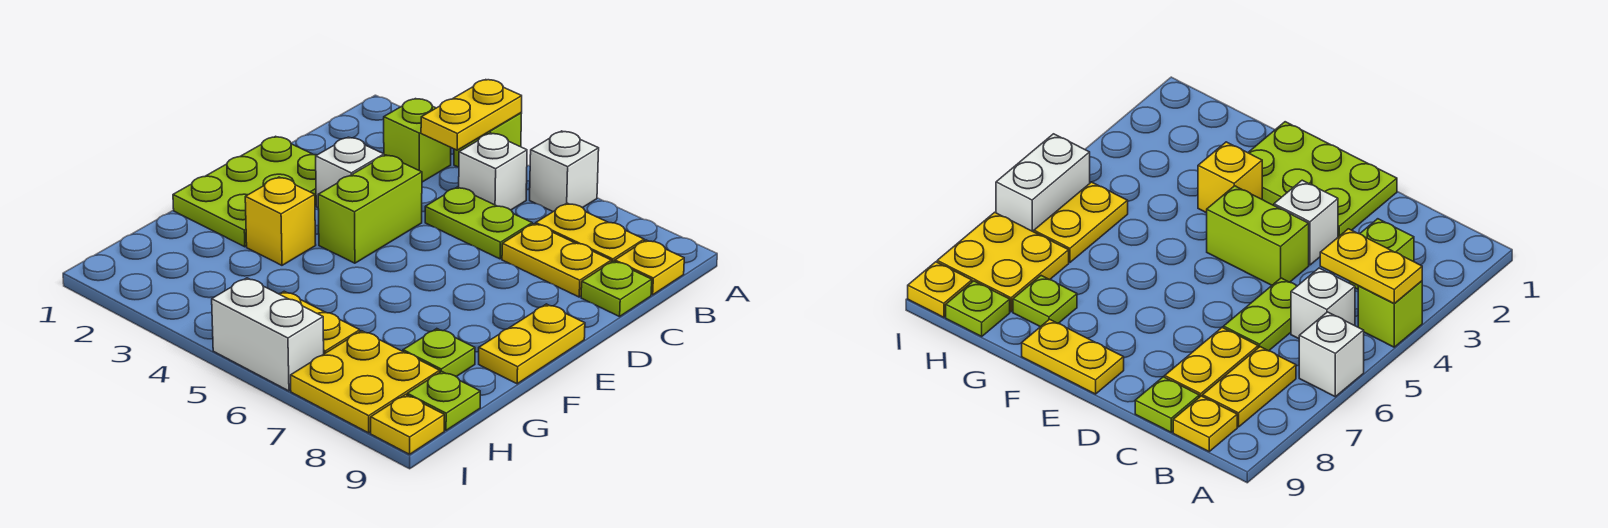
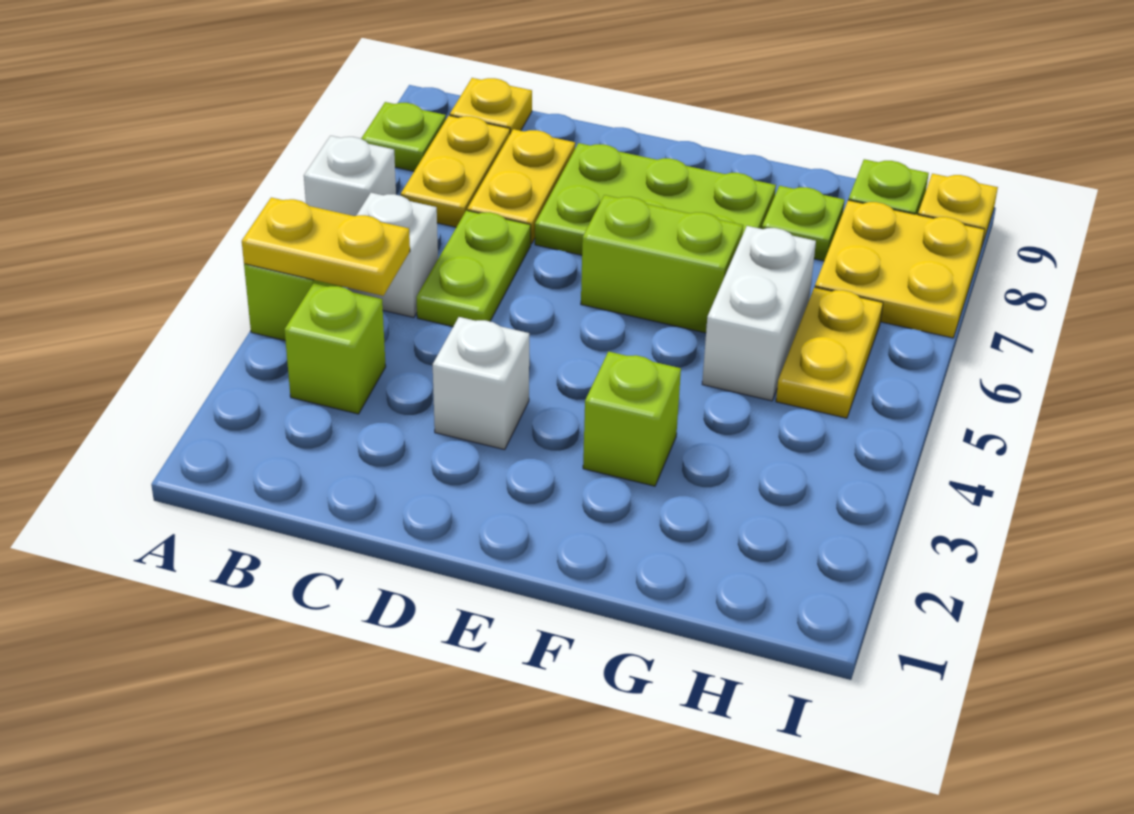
lime plate C9 level 1 -> lime plate A8 level 1
lime plate D1:F2 level 1 -> lime plate D7:F8 level 1
lime brick D4:E4 level 1 -> lime brick E6:F6 level 1
yellow plate E9:F9 level 1 -> none
yellow brick F3 level 1 -> lime brick F3 level 1
white brick I5:I6 level 1 -> white brick G5:G6 level 1

